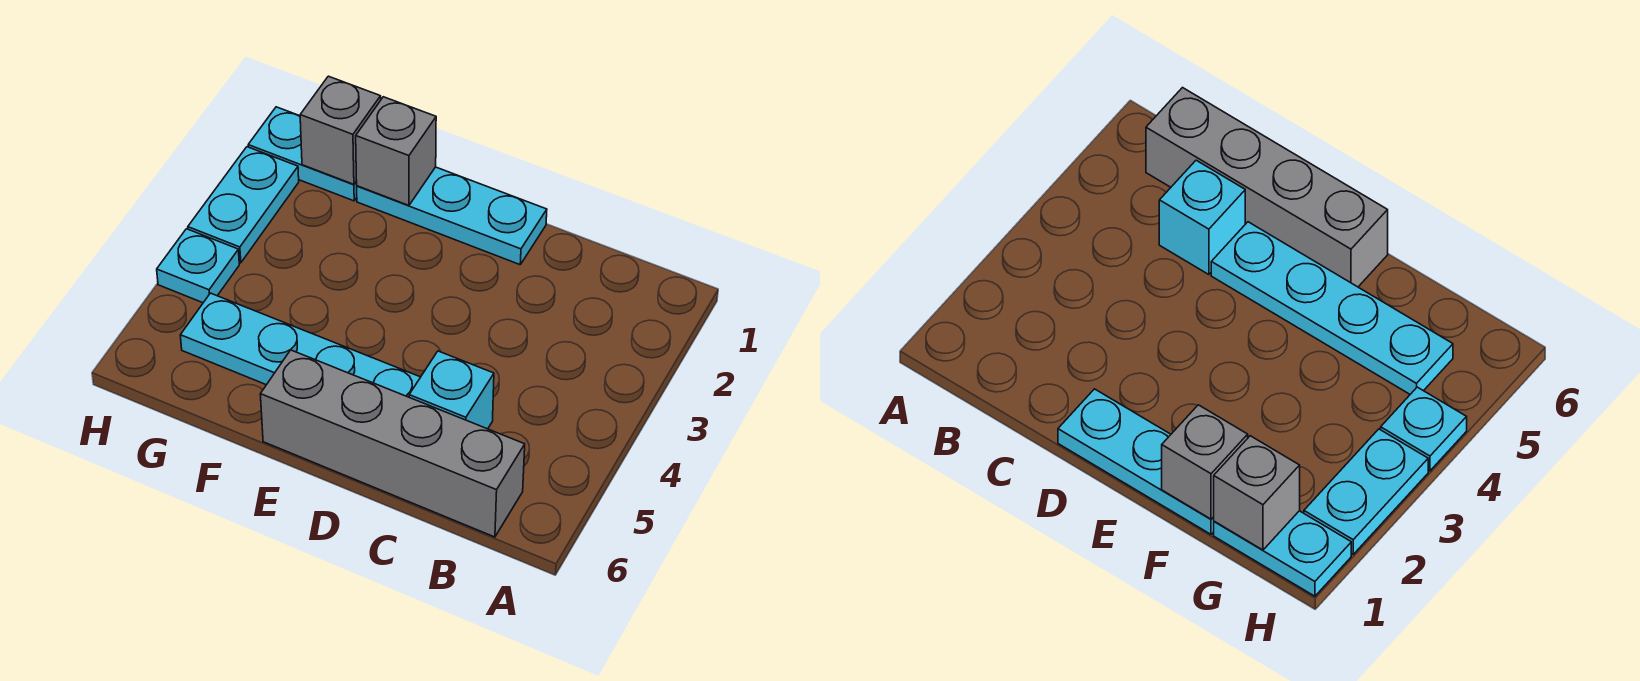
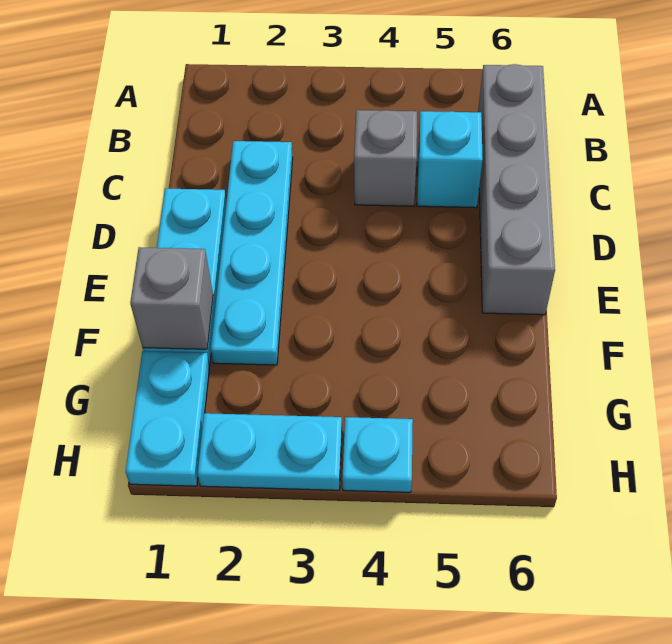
cyan plate D5:G5 level 1 -> cyan plate C2:F2 level 1
grey brick G1 level 2 -> grey brick C4 level 1

